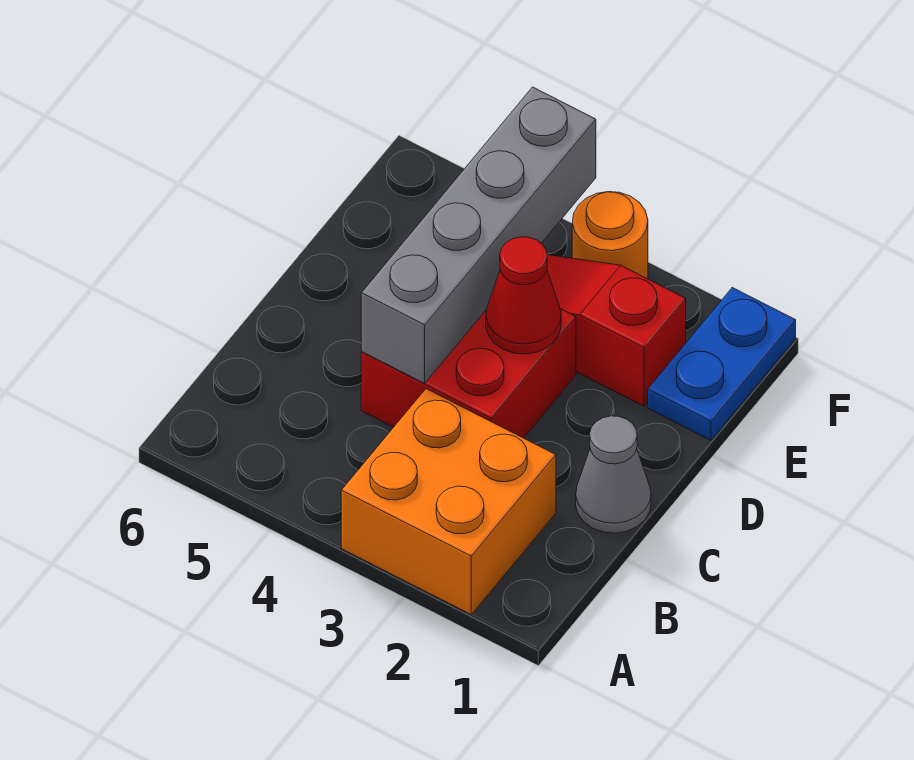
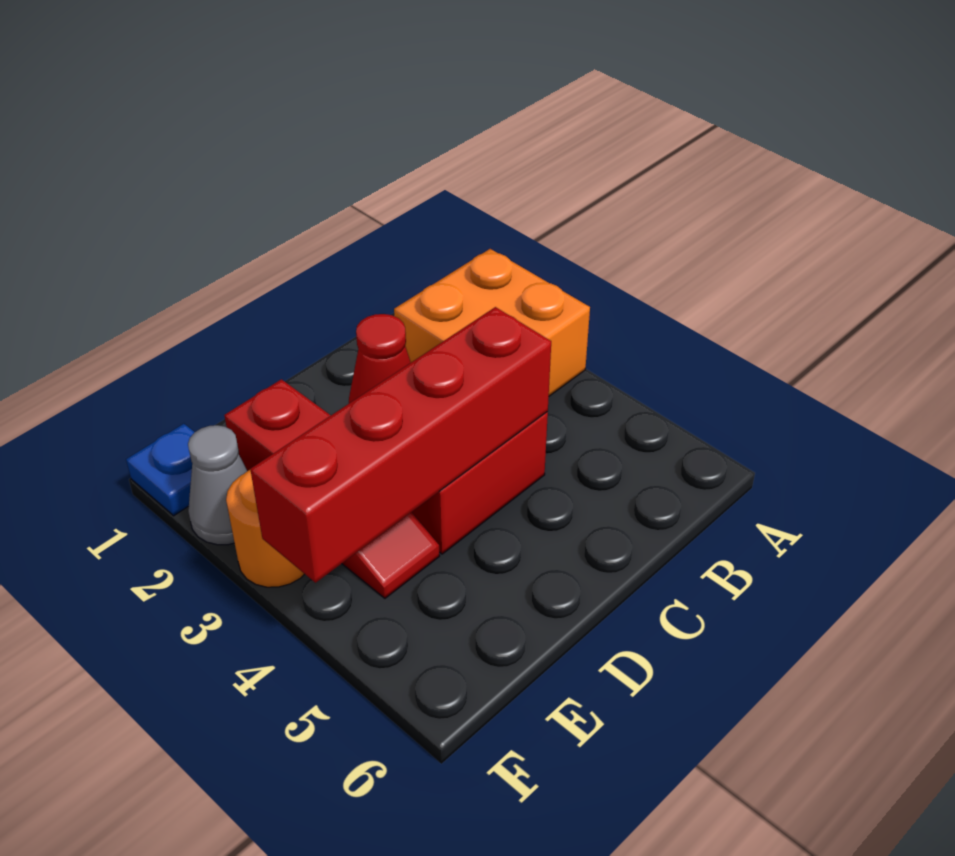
grey cone C1 level 1 -> grey cone F2 level 1
grey brick C4:F4 level 2 -> red brick C4:F4 level 2
blue plate E1:F1 level 1 -> blue plate F1 level 1

